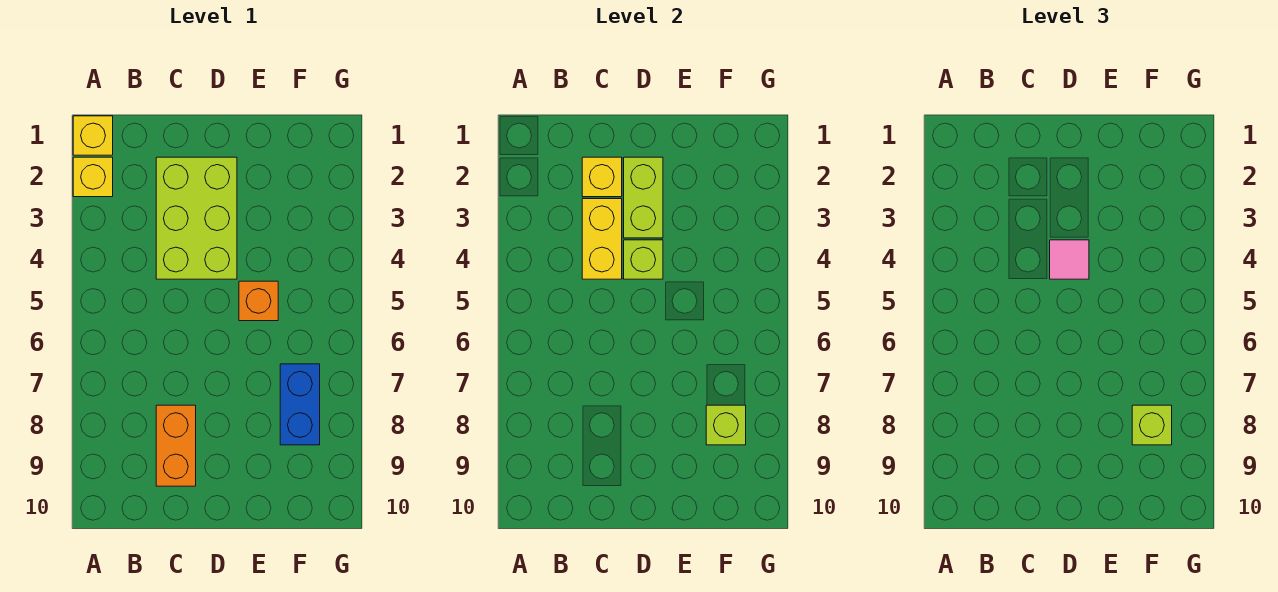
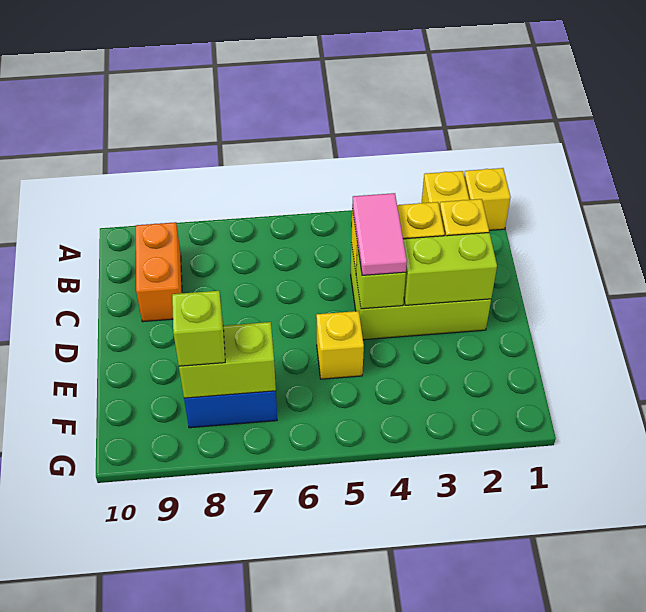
orange brick C8:C9 level 1 -> orange brick B9:C9 level 1
pink tile D4 level 3 -> pink tile C4:D4 level 3
orange brick E5 level 1 -> yellow brick E5 level 1
lime brick F8 level 2 -> lime brick F7:F8 level 2

